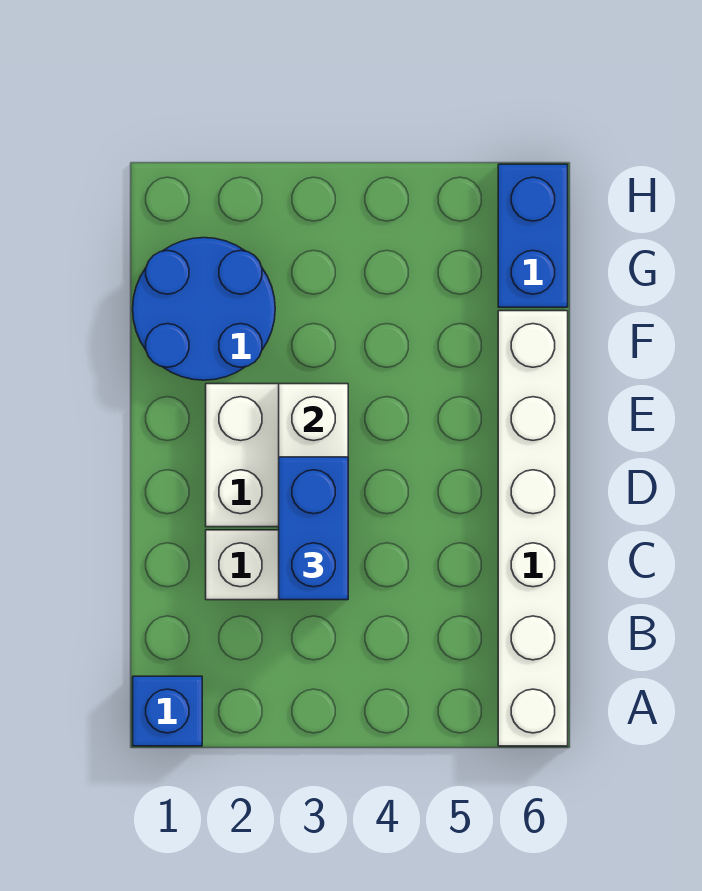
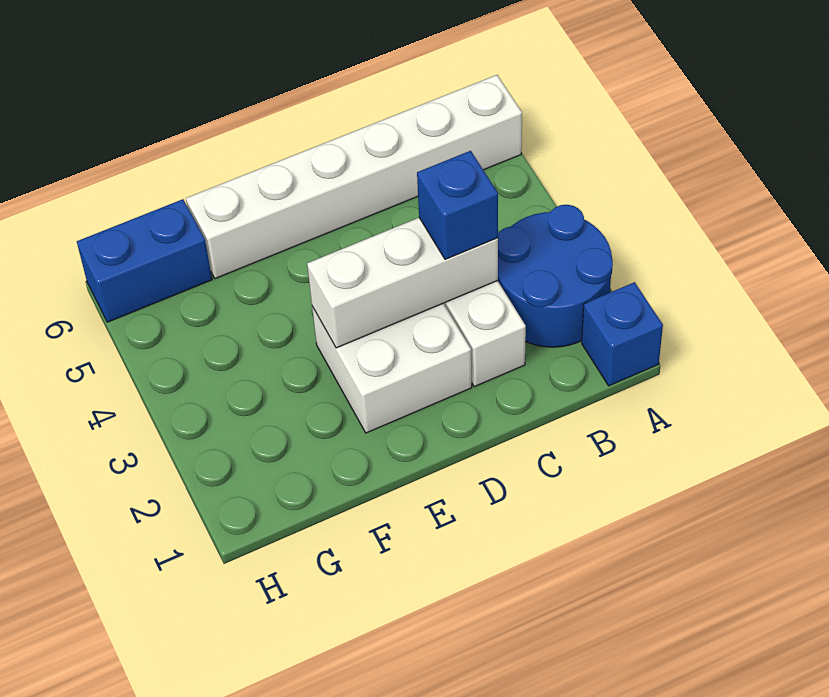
blue brick C3:D3 level 3 -> blue brick C3 level 3
blue round brick F1:G2 level 1 -> blue round brick A2:B3 level 1

